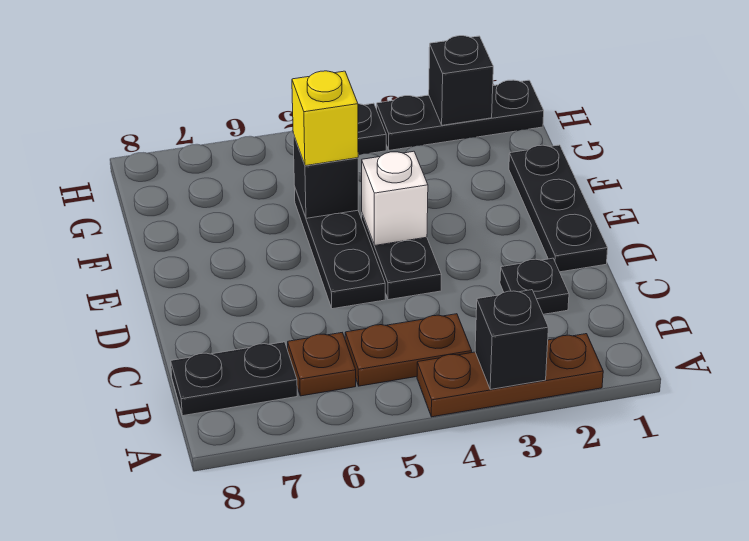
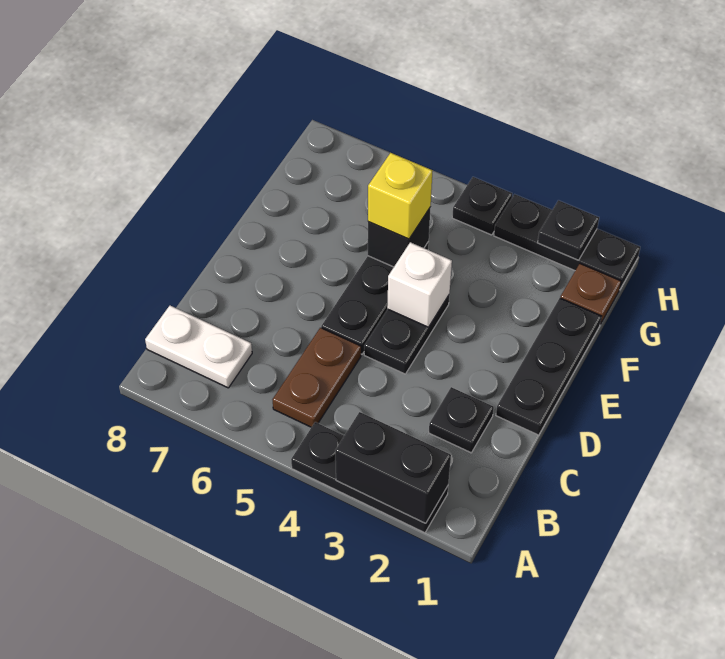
brown plate A2:A4 level 1 -> black plate A2:A4 level 1
black brick A3 level 2 -> black brick A2:A3 level 2
brown plate B4:B5 level 1 -> brown plate B5:C5 level 1
brown plate B6 level 1 -> brown plate G1 level 1
black plate B7:B8 level 1 -> white plate B7:B8 level 1
black brick H2 level 2 -> black plate H2 level 2

